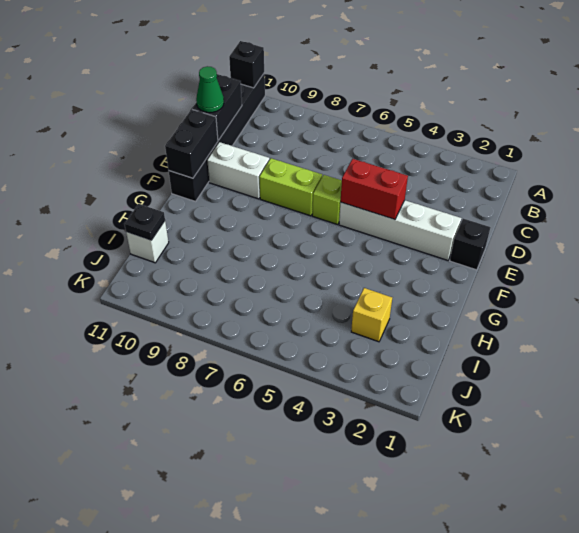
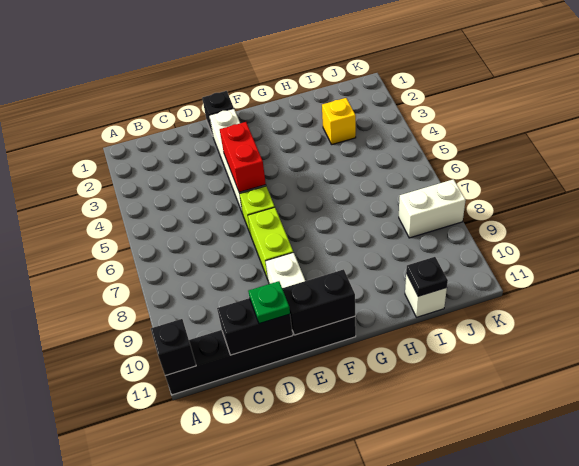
green cone D11 level 3 -> green plate D11 level 3
none -> white brick J8:K8 level 1

